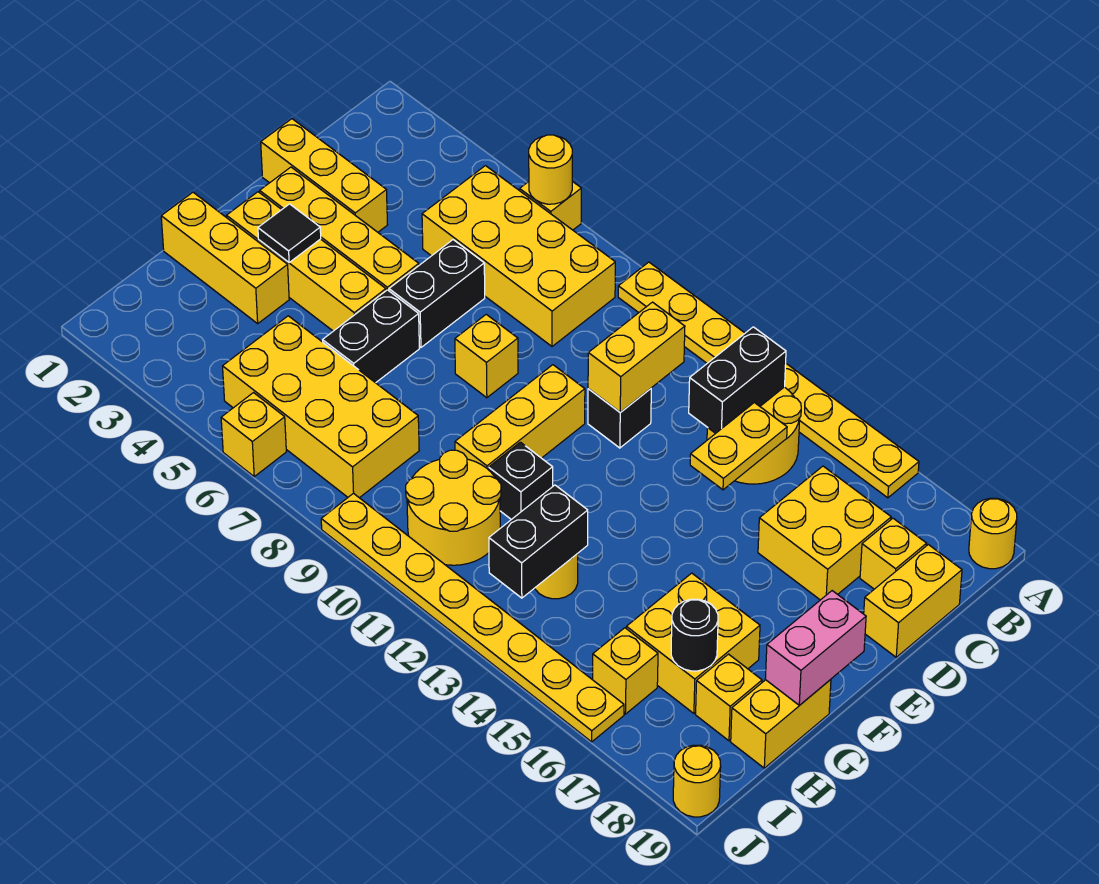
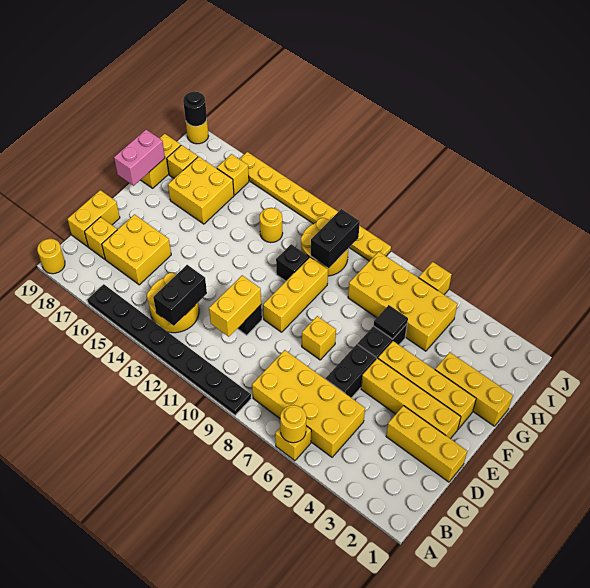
yellow plate A9:A16 level 1 -> black plate A9:A16 level 1
yellow plate C14:D14 level 2 -> none
black tile F3 level 2 -> black tile G6 level 2
black brick H13:I13 level 2 -> black brick H10:I10 level 2
black round brick H17 level 2 -> black round brick J19 level 2

